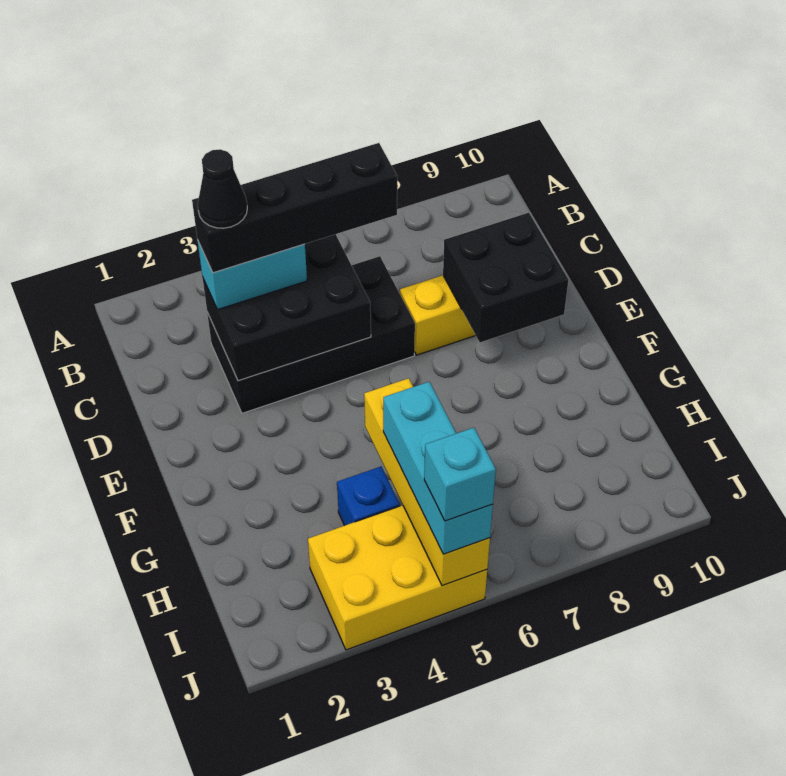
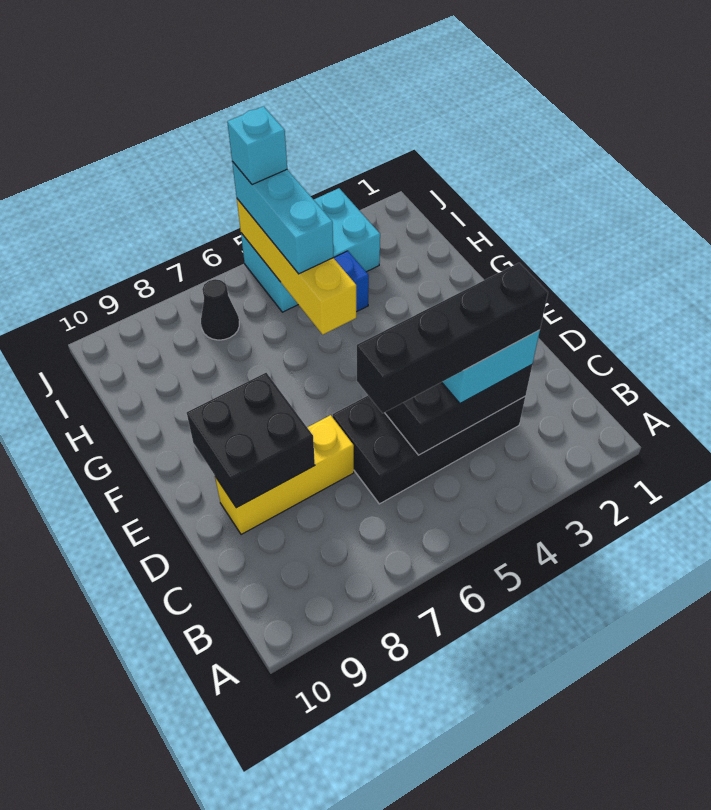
black cone C3 level 5 -> black cone I7 level 1
yellow brick I3:J5 level 1 -> cyan brick I3:J5 level 1

